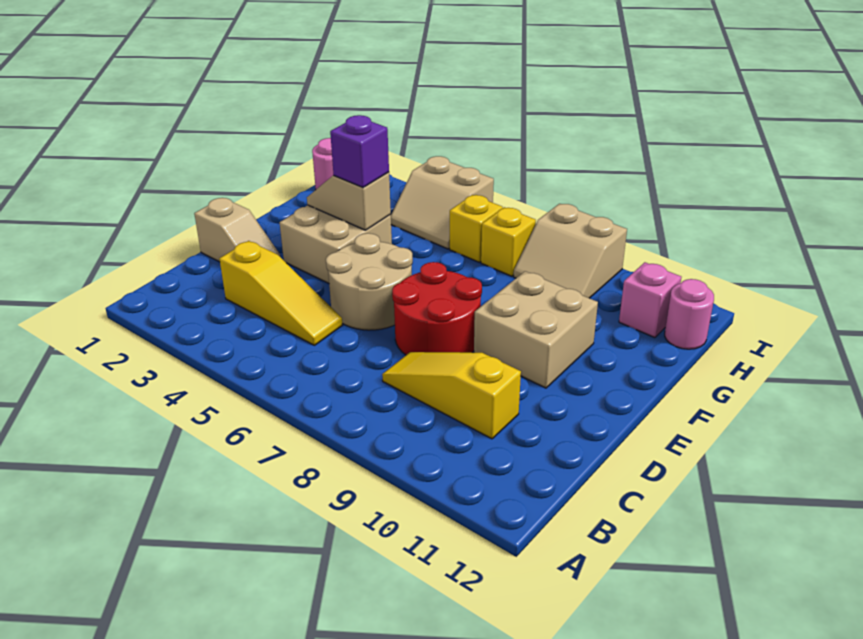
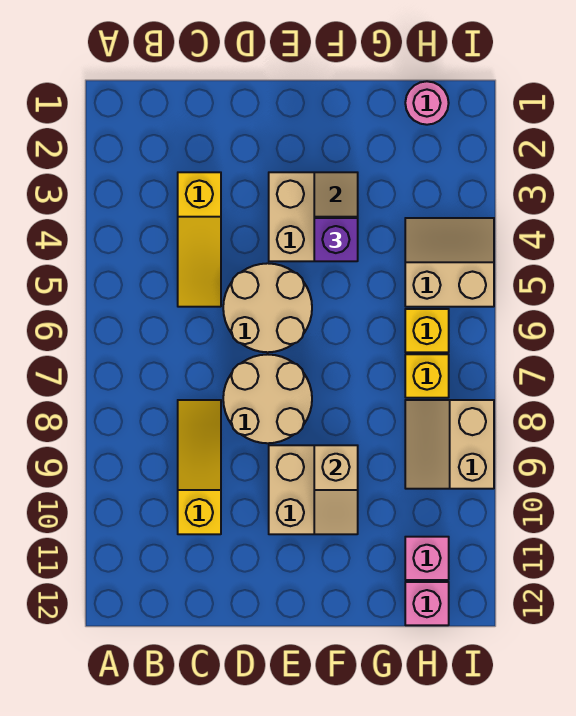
tan slope D1:D2 level 1 top 1 -> tan slope F9:F10 level 2 top 9
red round brick D7:E8 level 1 -> tan round brick D7:E8 level 1
tan slope H4:I5 level 1 top I -> tan slope H4:I5 level 1 top 5
pink round brick H12 level 1 -> pink brick H12 level 1

